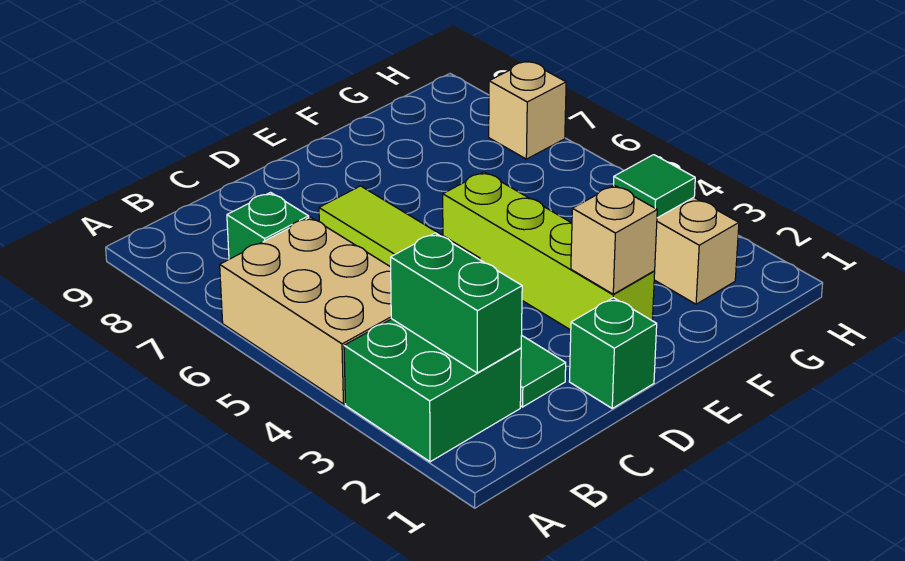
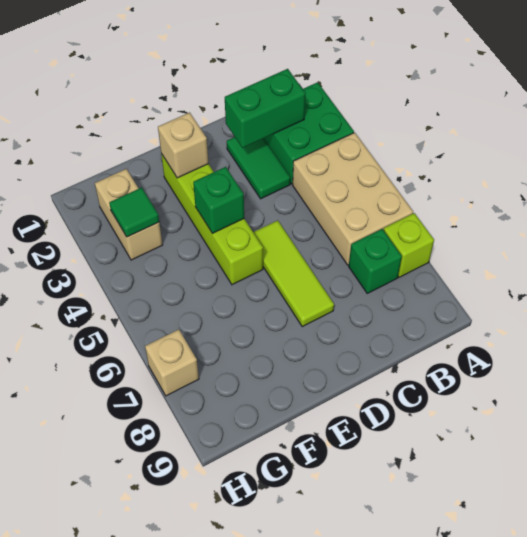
none -> lime brick A7 level 1
green brick B2:B3 level 2 -> green brick B2:C2 level 2
green brick D1 level 1 -> green brick E4 level 2

